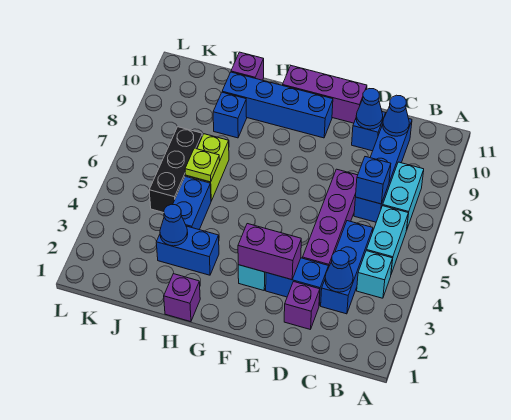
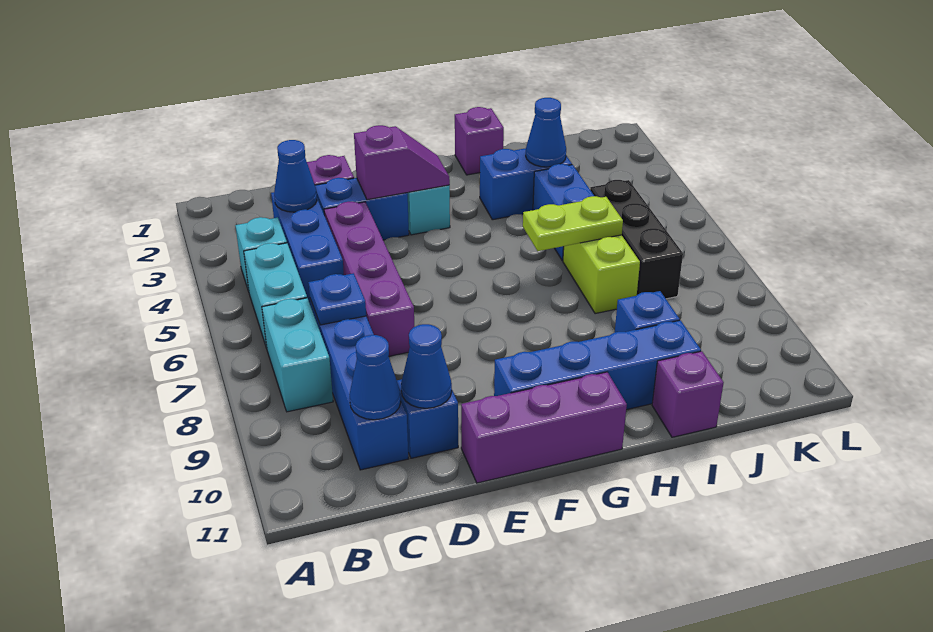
blue brick C7 level 2 -> blue plate C7 level 2
purple brick E3:F3 level 2 -> purple slope E3:F3 level 2 top E
lime plate I6 level 2 -> lime plate H6:I6 level 2

